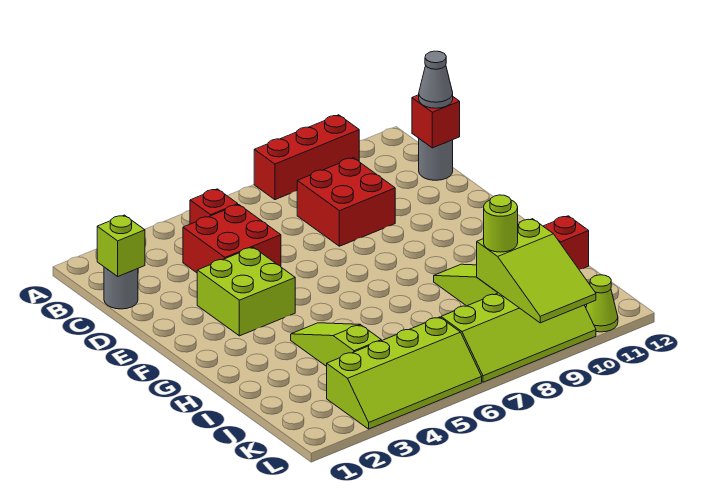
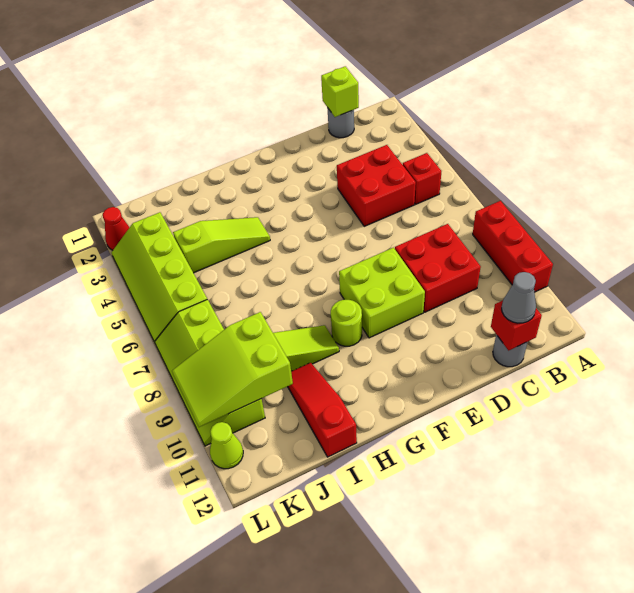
lime brick E3:F4 level 1 -> lime brick E8:F9 level 1
lime round brick J9 level 3 -> lime round brick G9 level 1
none -> red cone L2 level 1

